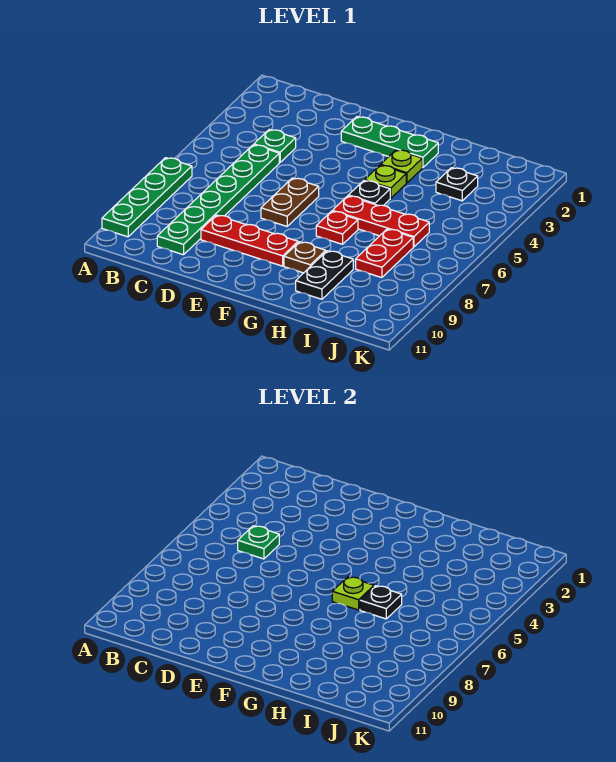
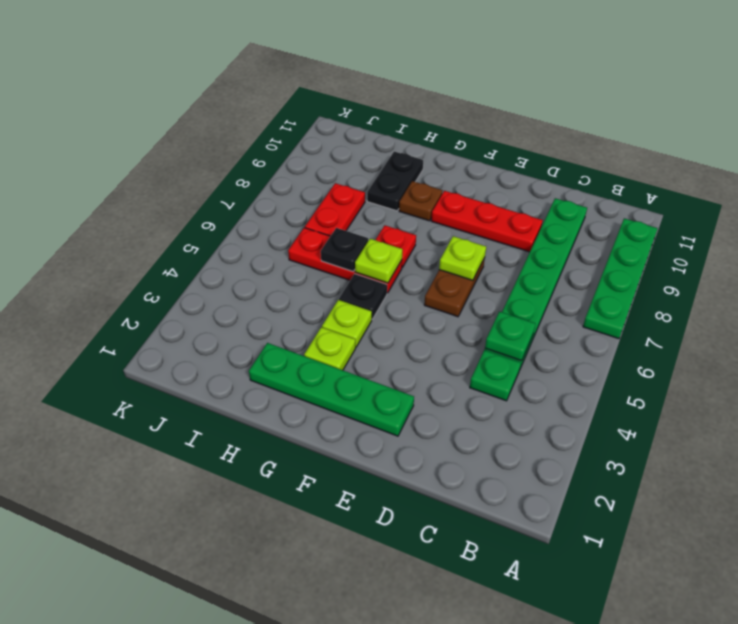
green plate E2:G2 level 1 -> green plate E2:H2 level 1
none -> lime plate E7 level 2
black plate I3 level 1 -> none

